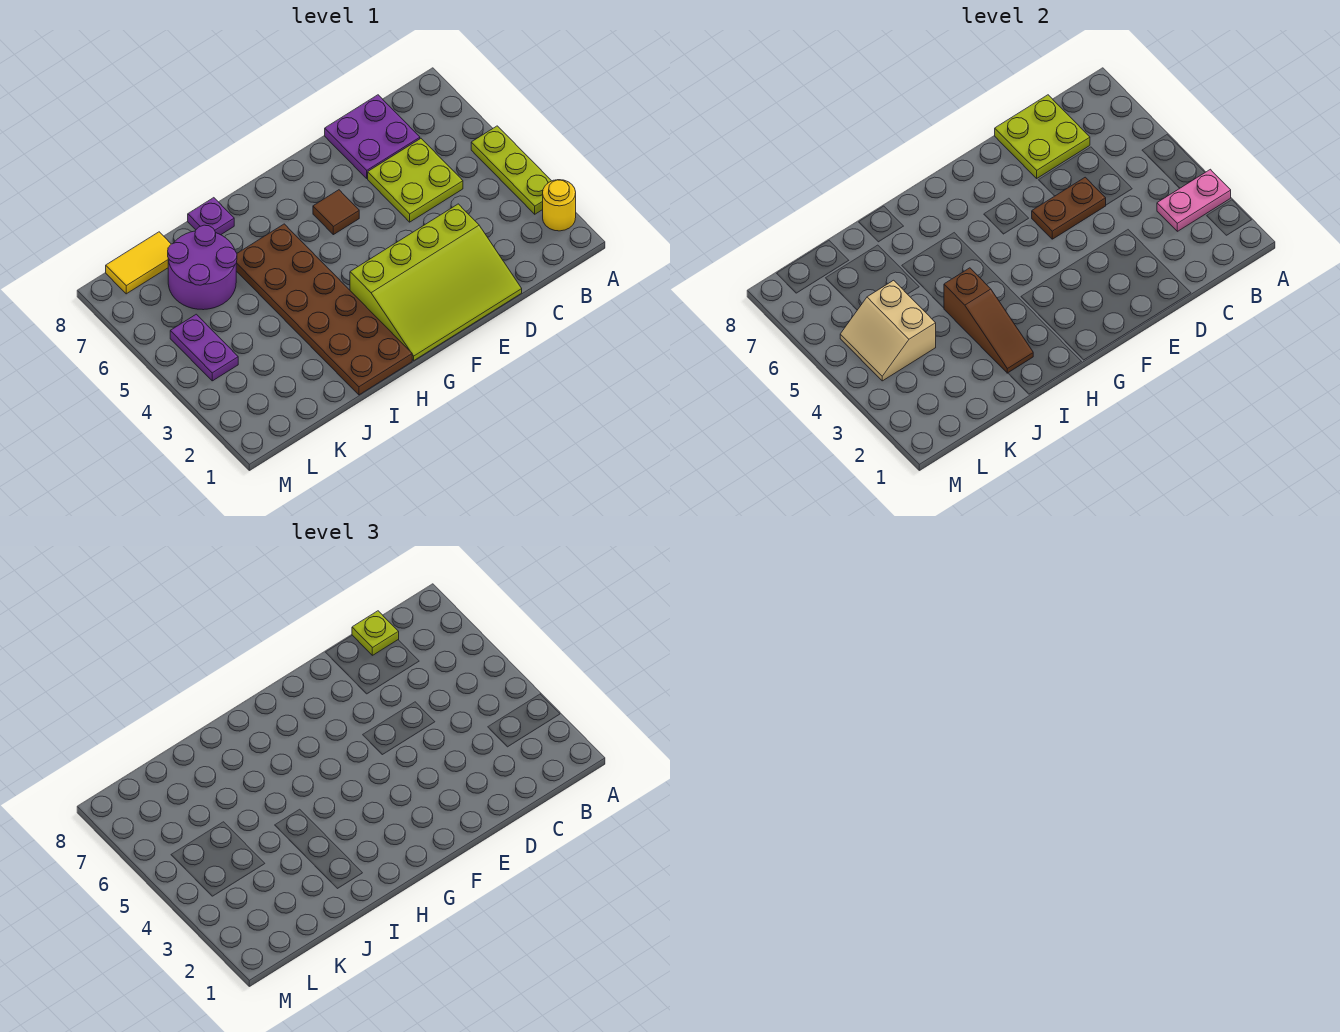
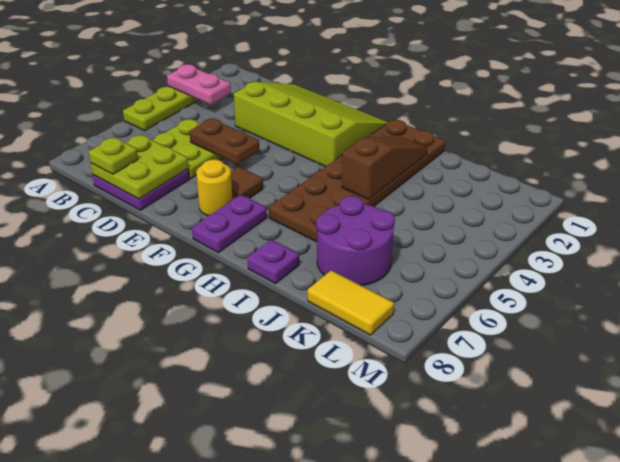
yellow round brick A2 level 1 -> yellow round brick F7 level 1
tan slope K4:L5 level 2 top K -> none
purple plate L4:L5 level 1 -> purple plate G7:G8 level 1

